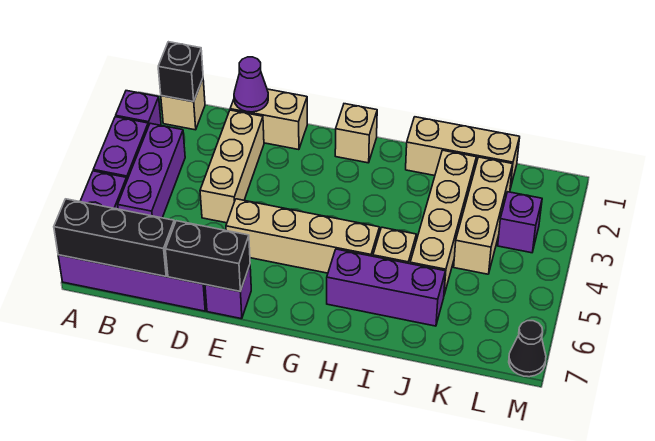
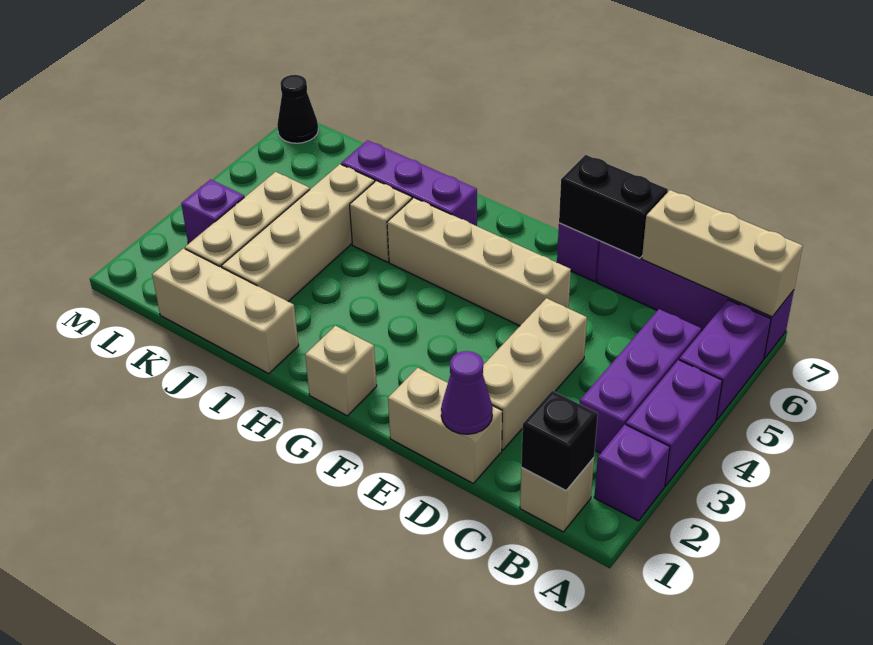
black brick A7:C7 level 2 -> tan brick A7:C7 level 2

